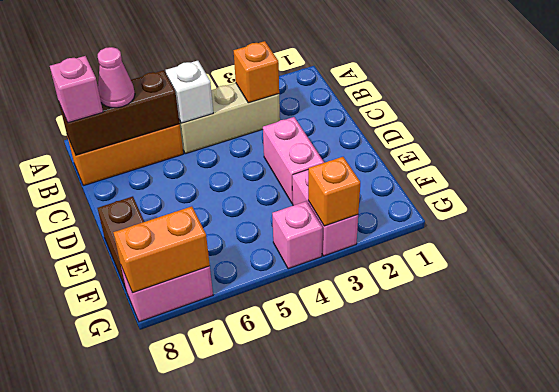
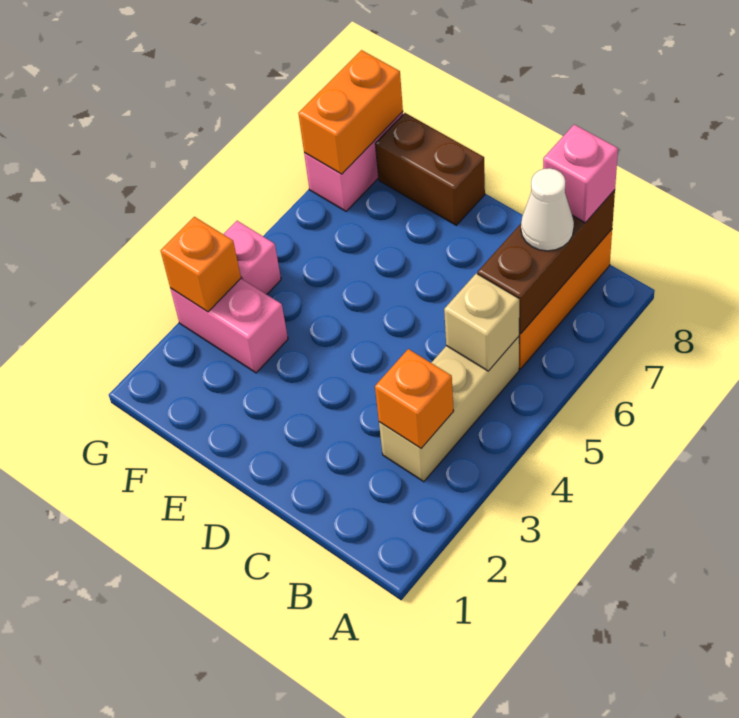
white brick B5 level 2 -> tan brick B5 level 2
pink cone B7 level 3 -> white cone B7 level 3
pink brick D3:E3 level 1 -> none

